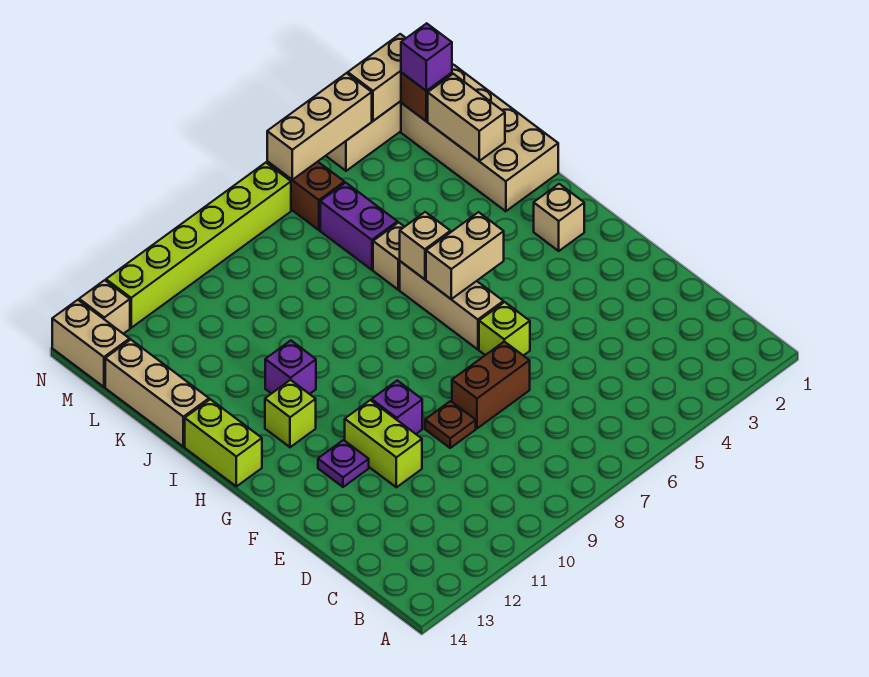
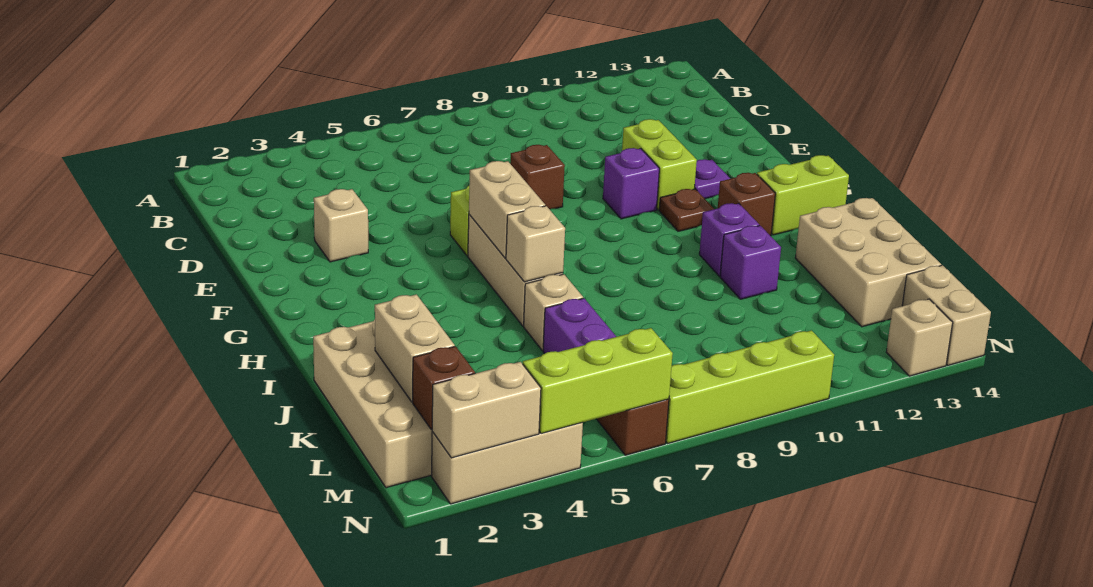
brown brick E7:E8 level 1 -> brown brick E8 level 1
brown plate E9 level 1 -> brown plate G11 level 1
tan brick H2 level 1 -> tan brick E3 level 1
tan brick H5:H6 level 2 -> tan brick G6:H6 level 2
lime brick H12 level 1 -> brown brick H12 level 1
lime brick H14:I14 level 1 -> lime brick H13:H14 level 1
tan brick J14:L14 level 1 -> tan brick J13:L14 level 1
purple brick M2 level 3 -> purple brick J11 level 1
tan brick N4:N6 level 2 -> lime brick N4:N6 level 2
lime brick N7:N12 level 1 -> lime brick N7:N10 level 1

